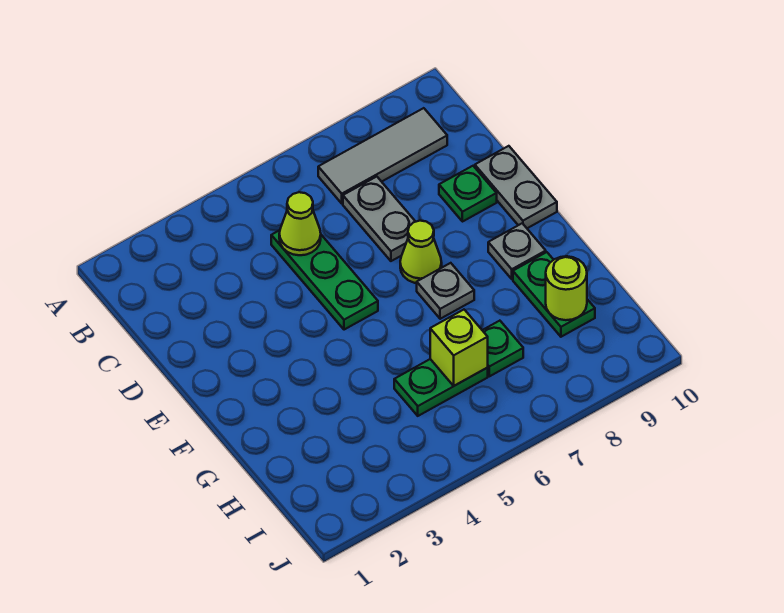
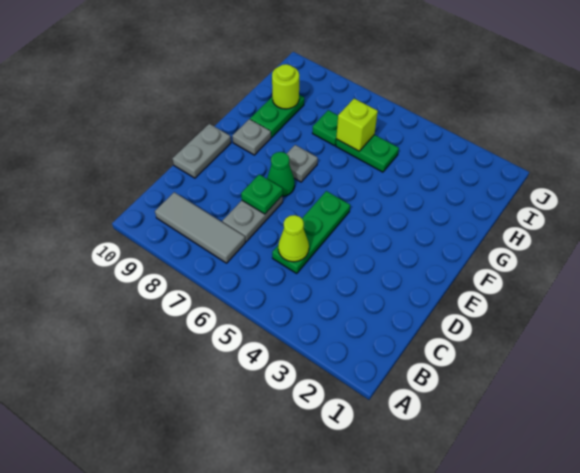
green plate D9 level 1 -> green plate D7 level 2
lime cone E7 level 1 -> green cone E7 level 1

